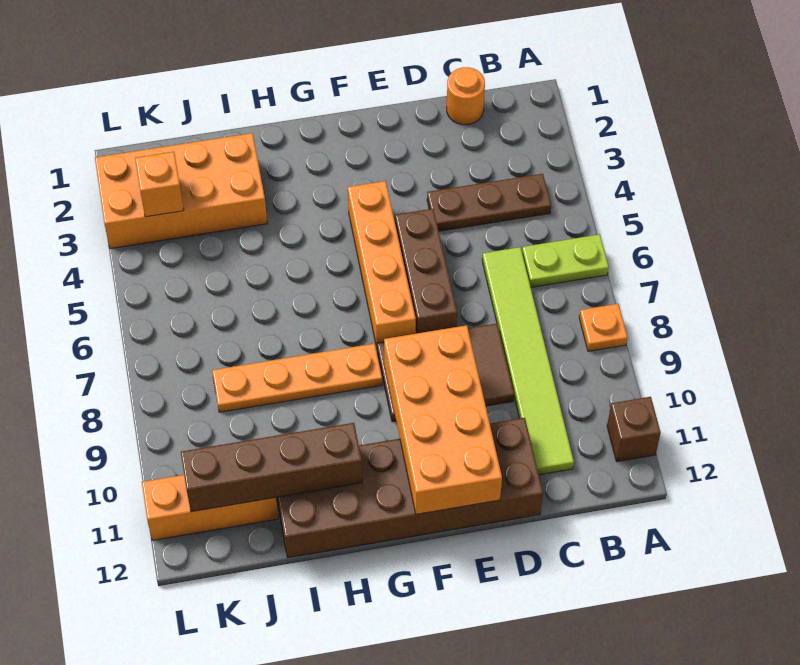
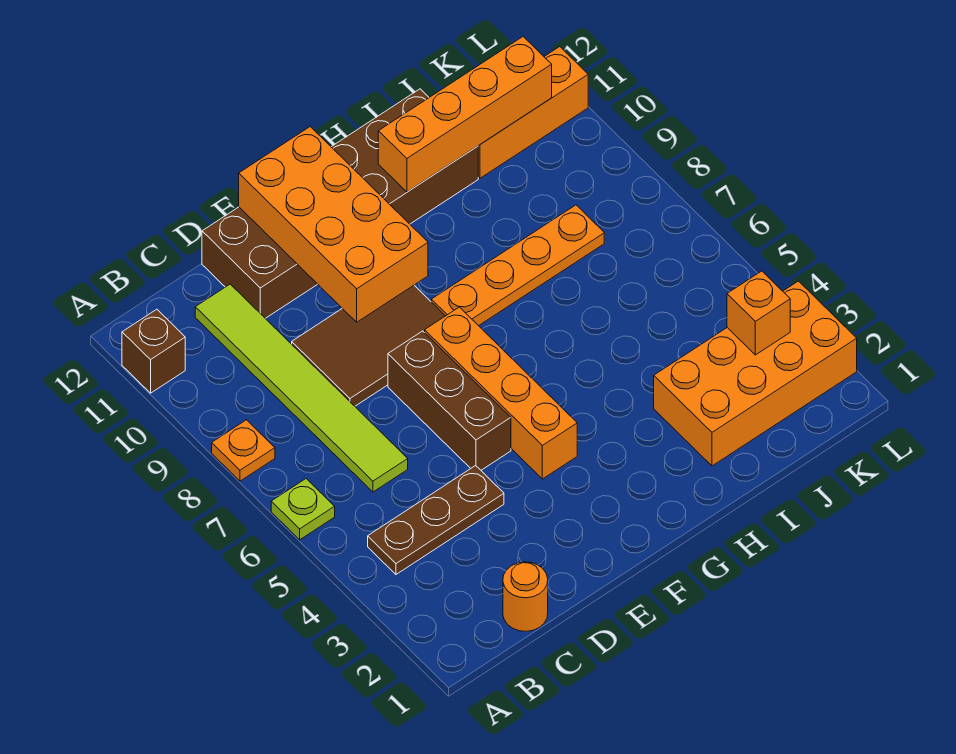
lime plate A6:B6 level 1 -> lime plate A6 level 1
brown brick H11:K11 level 2 -> orange brick H11:K11 level 2

